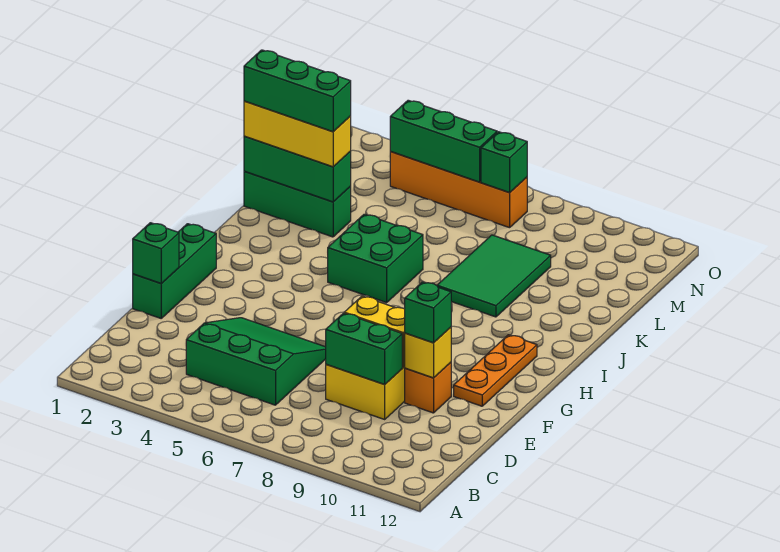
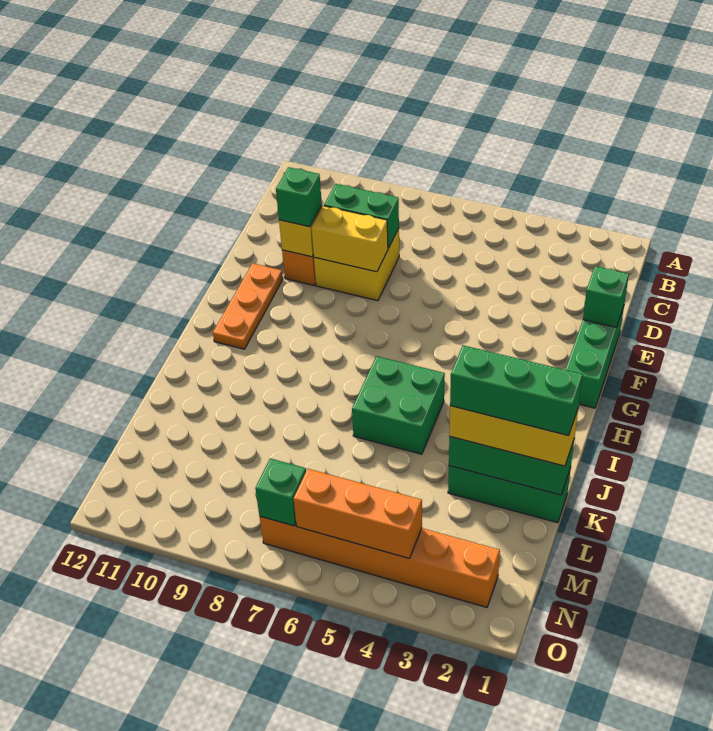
green slope C4:E6 level 1 top C -> none
green tile J8:L9 level 1 -> none
orange brick N4:N7 level 1 -> orange brick N2:N7 level 1
green brick N4:N6 level 2 -> orange brick N4:N6 level 2

